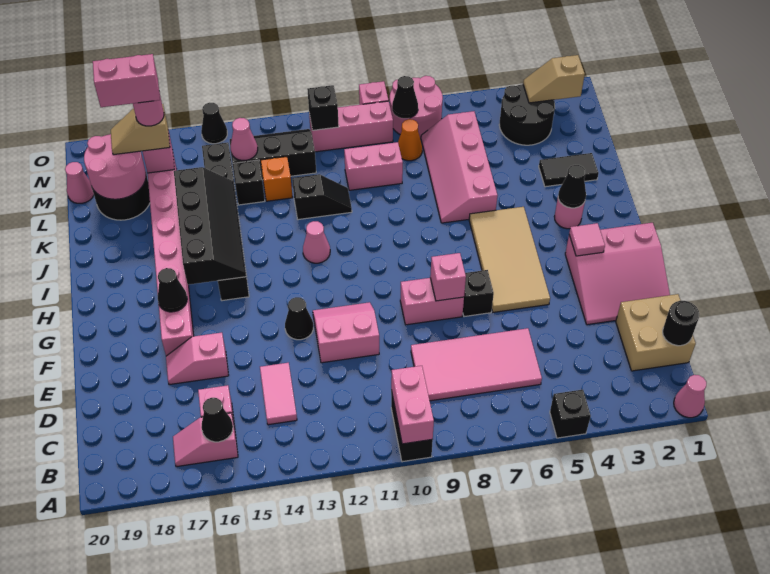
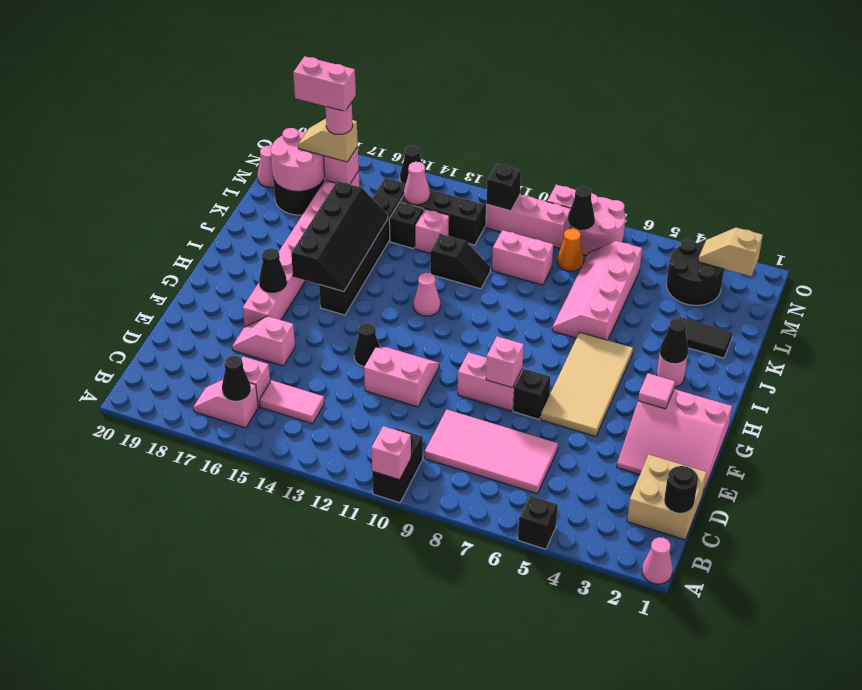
pink brick A10:B10 level 2 -> pink brick A10 level 2
pink tile C14:D14 level 1 -> pink tile C14:C15 level 1
orange brick L13 level 1 -> pink brick L13 level 1

